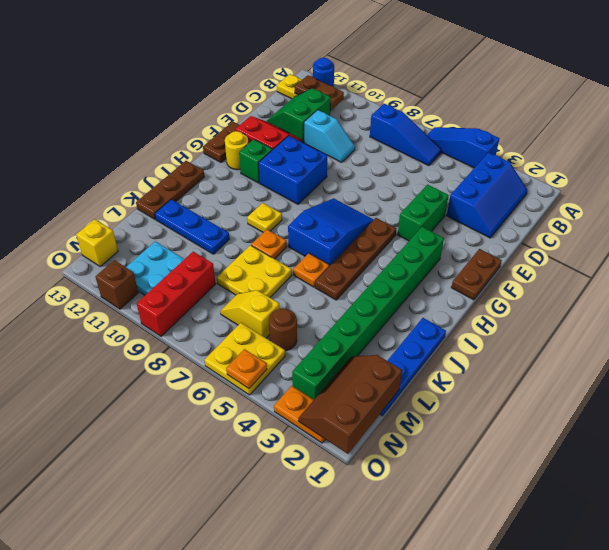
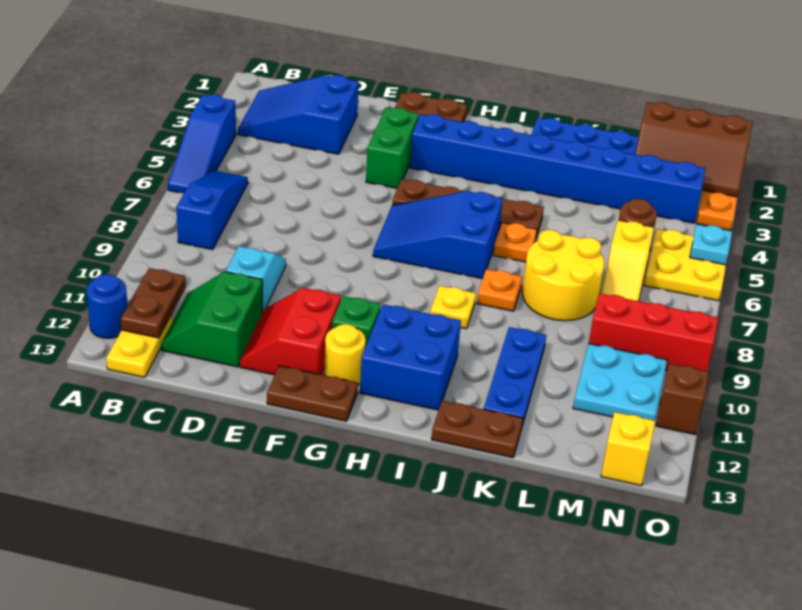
blue slope B2:D3 level 1 top 3 -> blue slope B2:D3 level 1 top D
green slope C11:D12 level 1 top 11 -> green slope C11:D12 level 1 top D
green brick E4:F4 level 1 -> green brick F3:F4 level 1
blue brick F9:G10 level 1 -> blue brick H11:I12 level 1
green brick G3:N3 level 1 -> blue brick G3:N3 level 1
brown plate I13:K13 level 1 -> brown plate J13:K13 level 1
yellow plate K7:L8 level 1 -> yellow round brick K7:L8 level 1
orange plate O5 level 2 -> cyan plate O5 level 2

